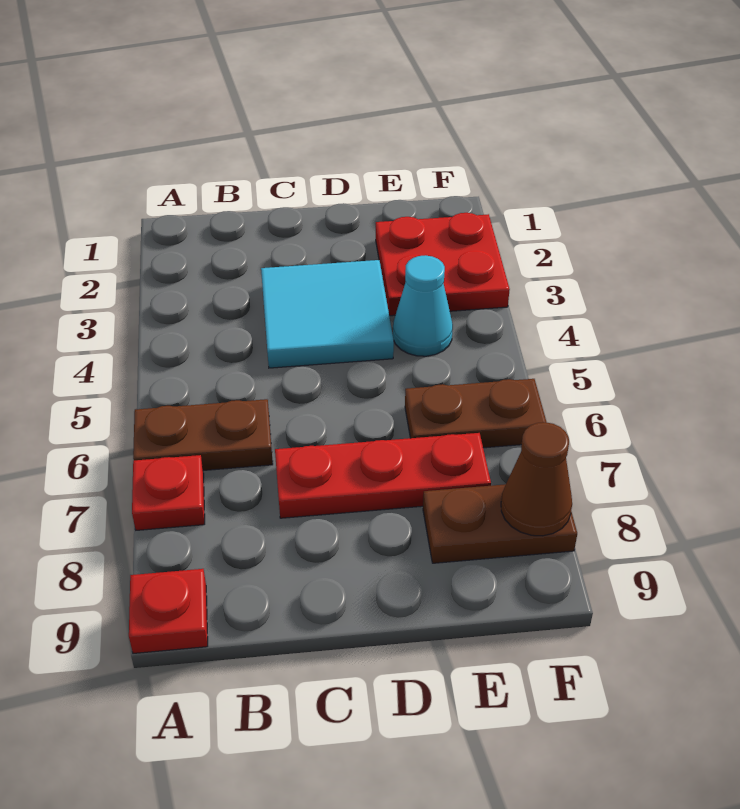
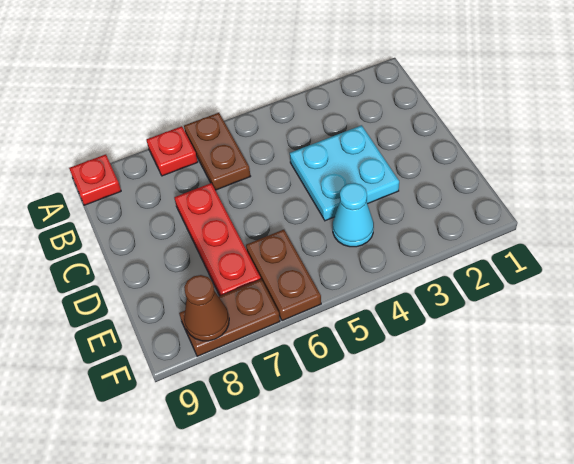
cyan tile C3:D4 level 1 -> cyan plate C3:D4 level 1
red plate E2:F3 level 1 -> none
brown plate E8:F8 level 1 -> brown plate F7:F8 level 1

